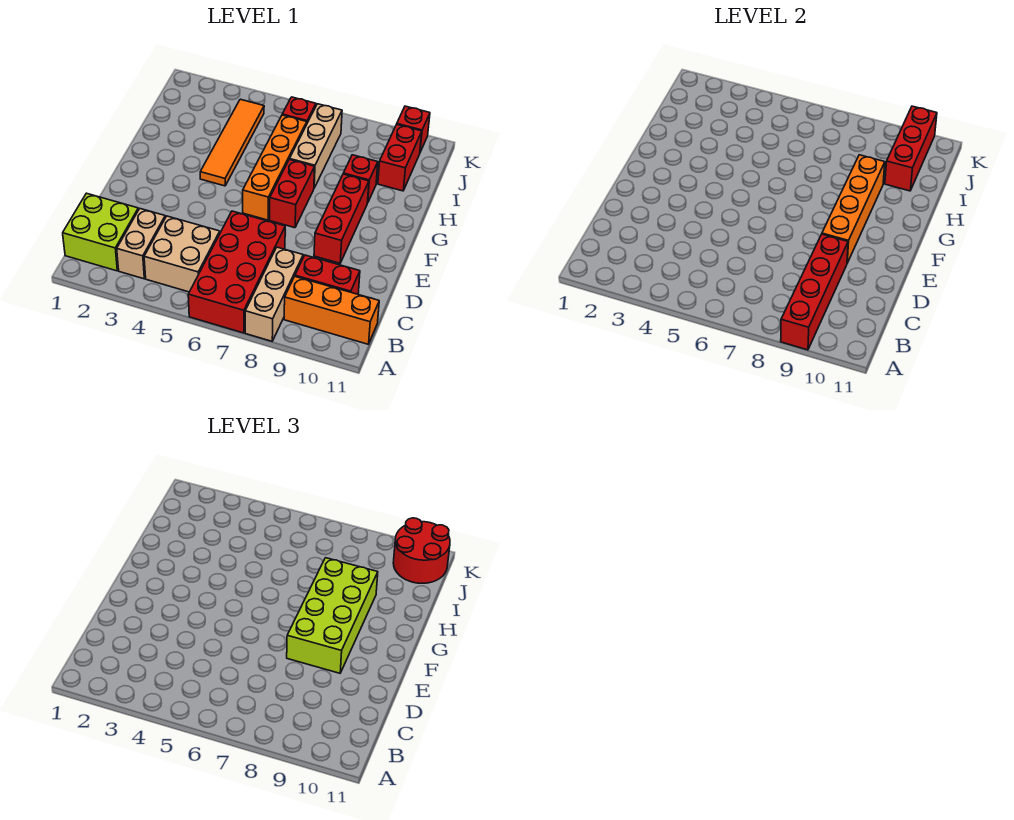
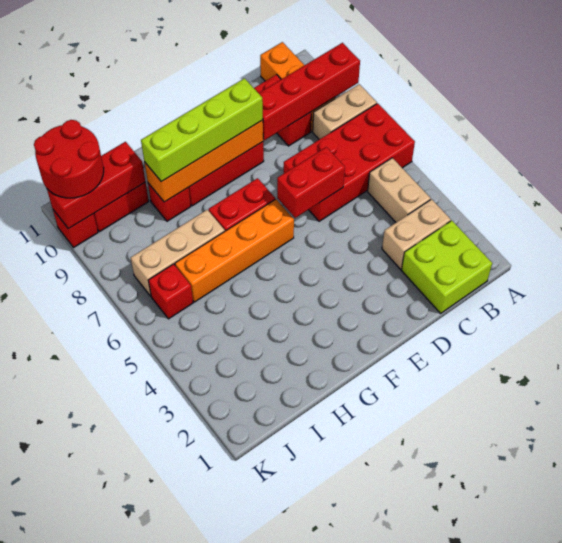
tan brick A8:C8 level 1 -> tan brick A8:B8 level 1
tan brick B4:C5 level 1 -> tan brick B4:B5 level 1
none -> red brick D6:E6 level 2
lime brick E8:H9 level 3 -> lime brick E9:H9 level 3
orange tile G4:J4 level 1 -> none

